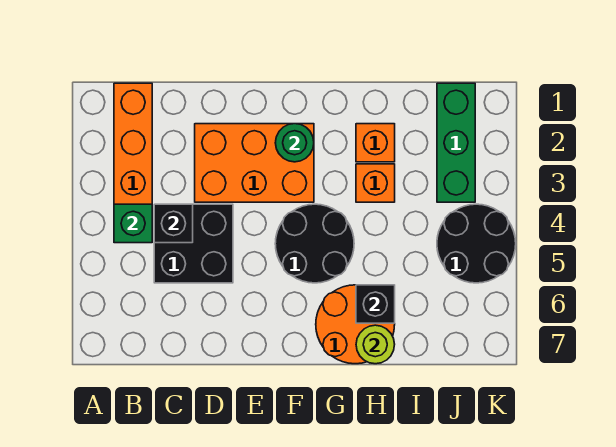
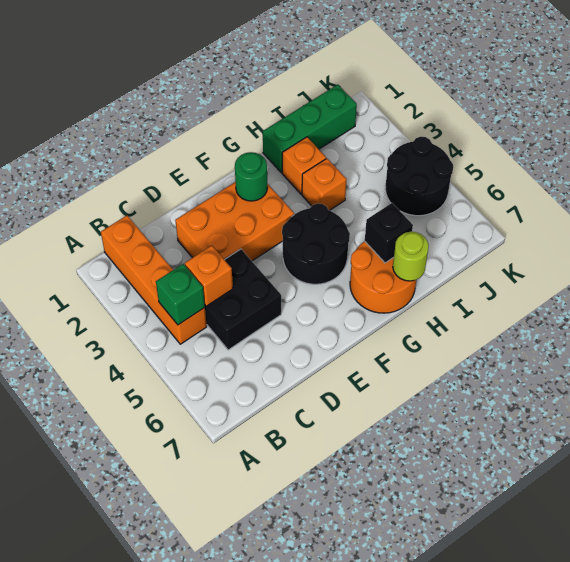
black brick C4 level 2 -> orange brick C4 level 2
green brick J1:J3 level 1 -> green brick H1:J1 level 1

